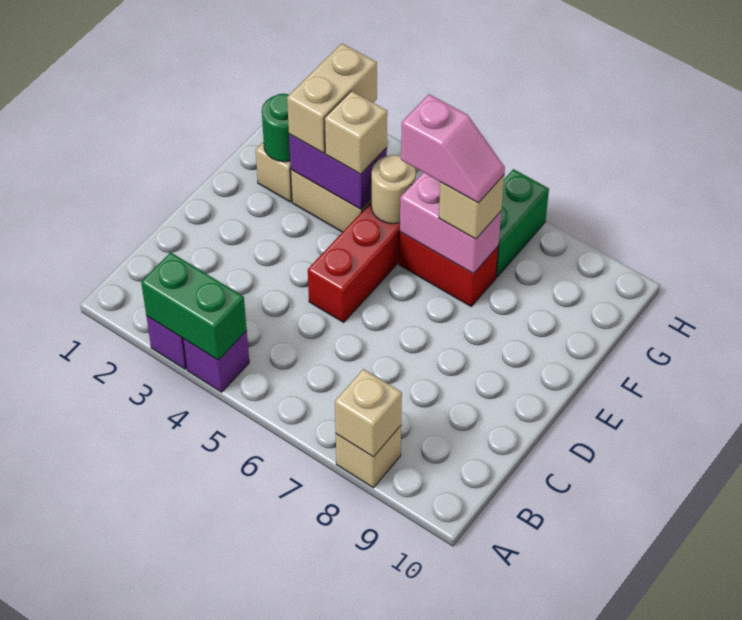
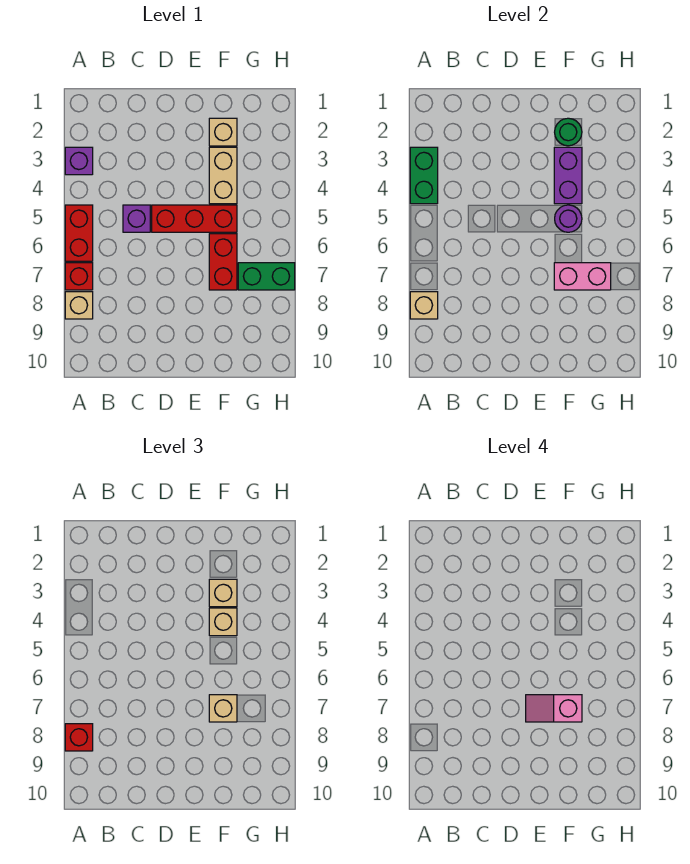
purple brick A4 level 1 -> purple brick C5 level 1
none -> red brick A5:A6 level 1
none -> red brick A7 level 1
none -> red brick A8 level 3
tan brick F3:G3 level 3 -> tan brick F3 level 3
tan round brick F5 level 2 -> purple round brick F5 level 2
pink brick F6:F7 level 2 -> pink brick F7:G7 level 2
pink slope F6:F7 level 4 top 6 -> pink slope E7:F7 level 4 top F

